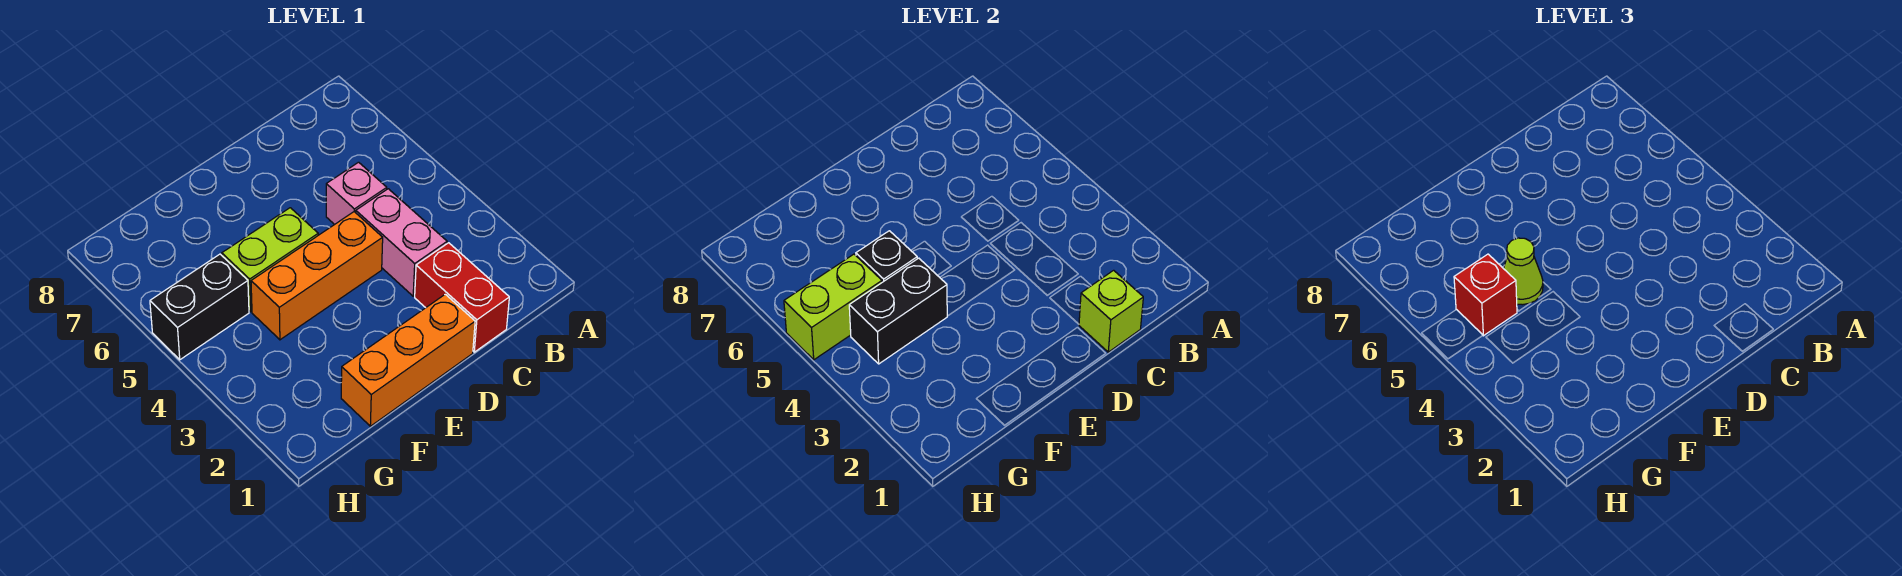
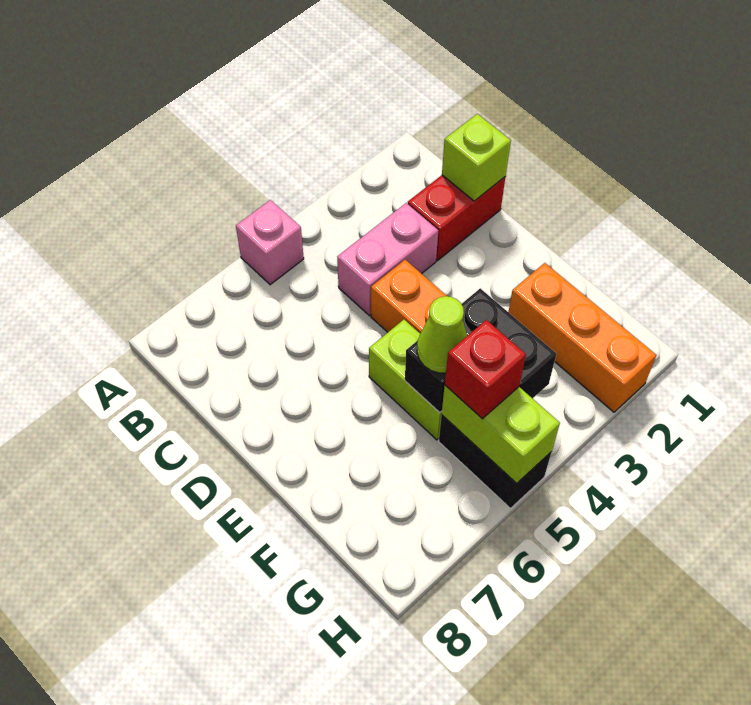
pink brick C5 level 1 -> pink brick A5 level 1
orange brick D1:F1 level 1 -> orange brick F2:H2 level 1

